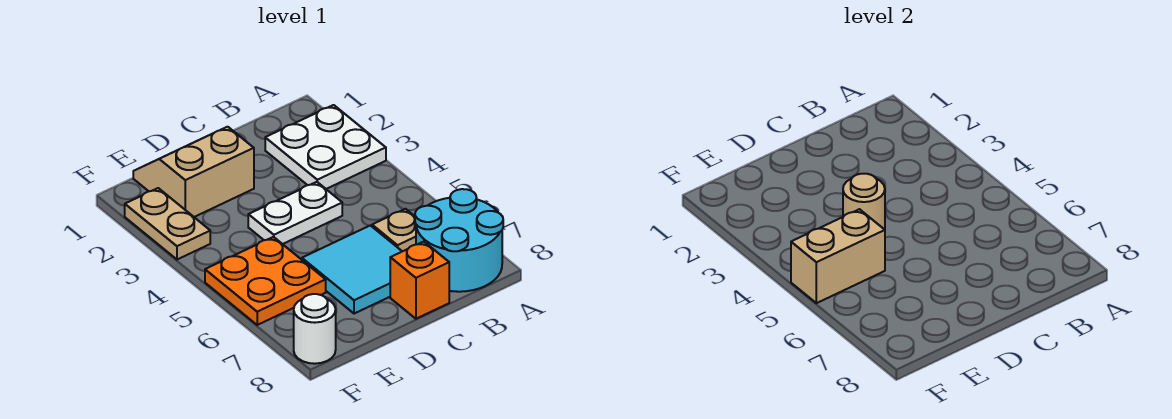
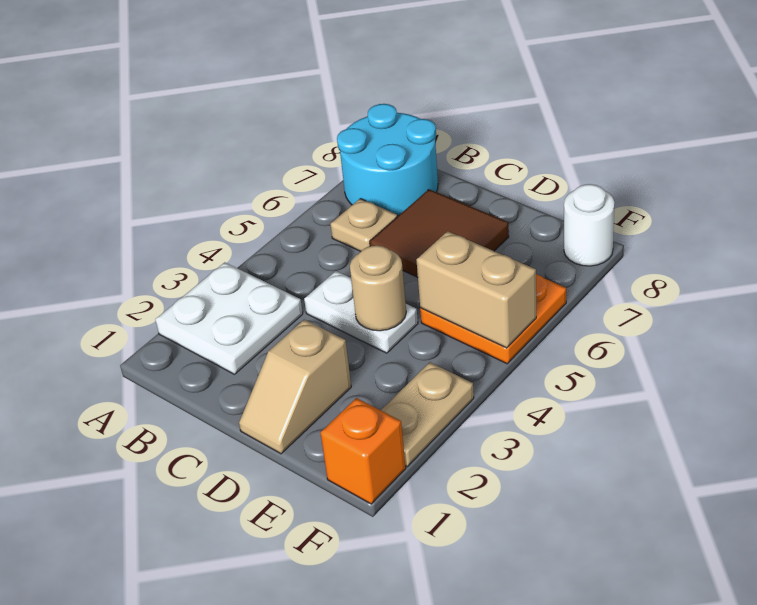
cyan tile C6:D7 level 1 -> brown tile C6:D7 level 1
orange brick C8 level 1 -> orange brick F1 level 1
tan slope D1:E2 level 1 top 2 -> tan slope D1:D2 level 1 top 2

